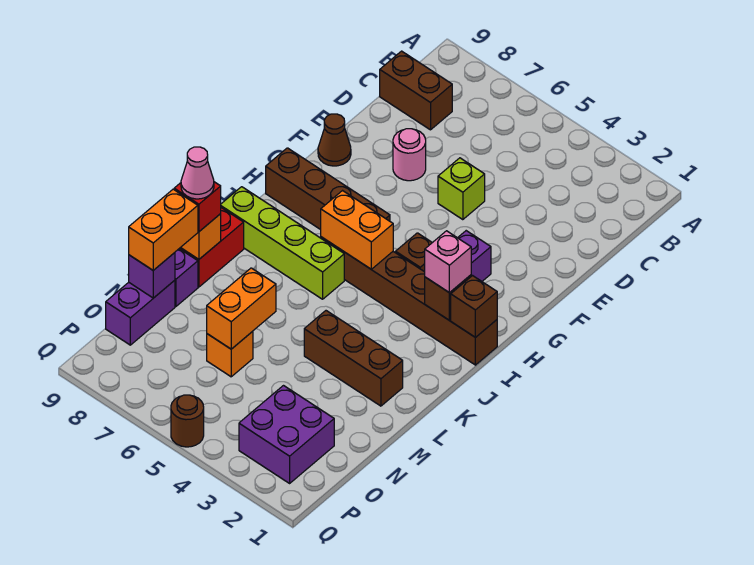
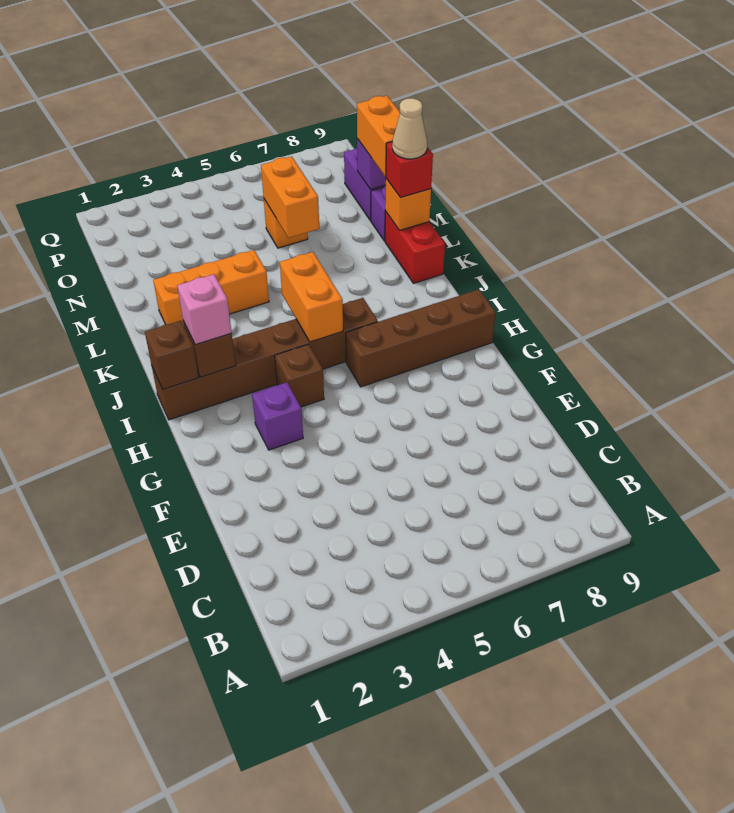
brown brick C8:C9 level 1 -> none
lime brick E5 level 1 -> none
pink round brick E7 level 1 -> none
brown cone F9 level 1 -> none
orange brick I5:I6 level 2 -> orange brick I5:J5 level 2
lime brick J6:J9 level 1 -> none
brown brick L2:L4 level 1 -> orange brick L2:L4 level 1
pink cone L9 level 4 -> tan cone L9 level 4
purple brick O2:P3 level 1 -> none
brown round brick Q5 level 1 -> none

